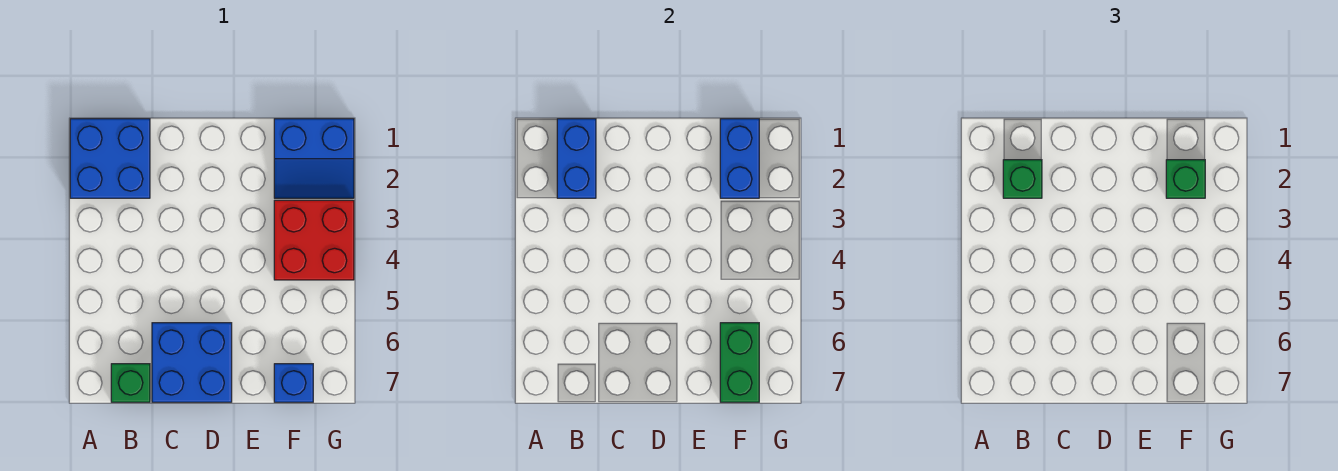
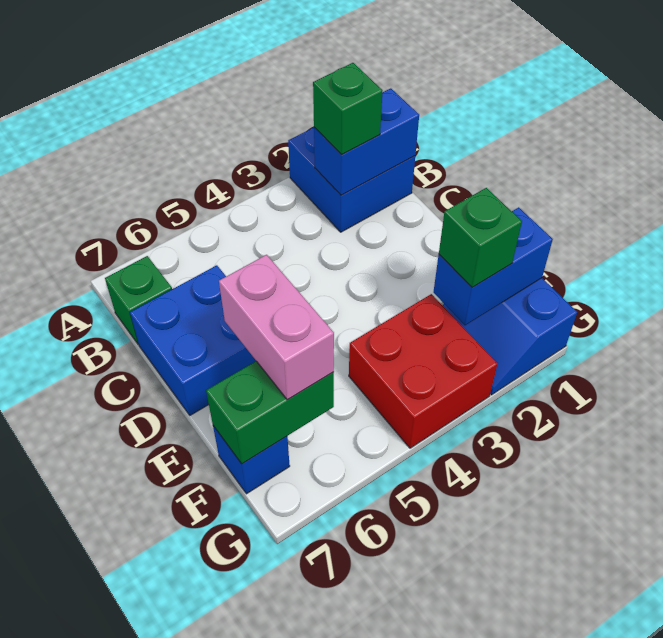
none -> pink brick E6:F6 level 3

